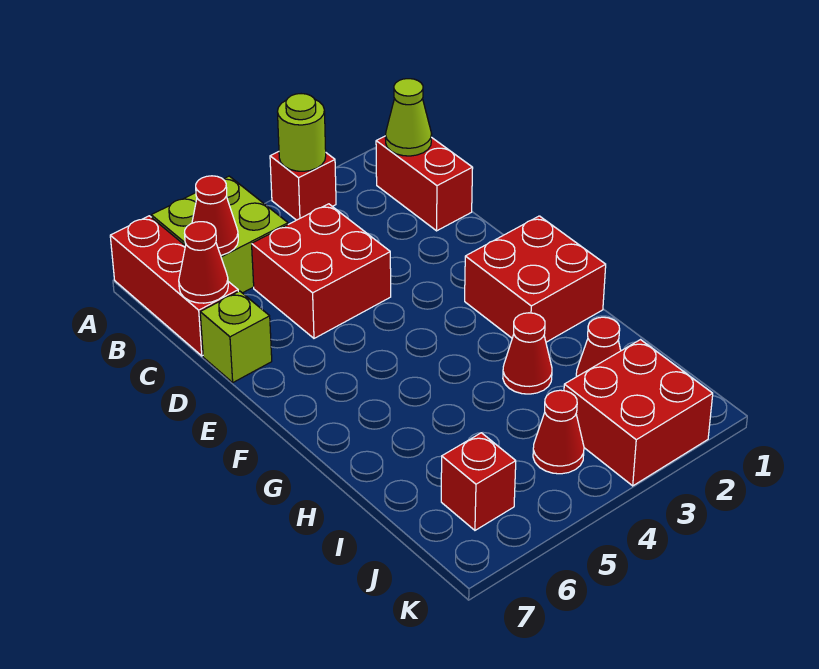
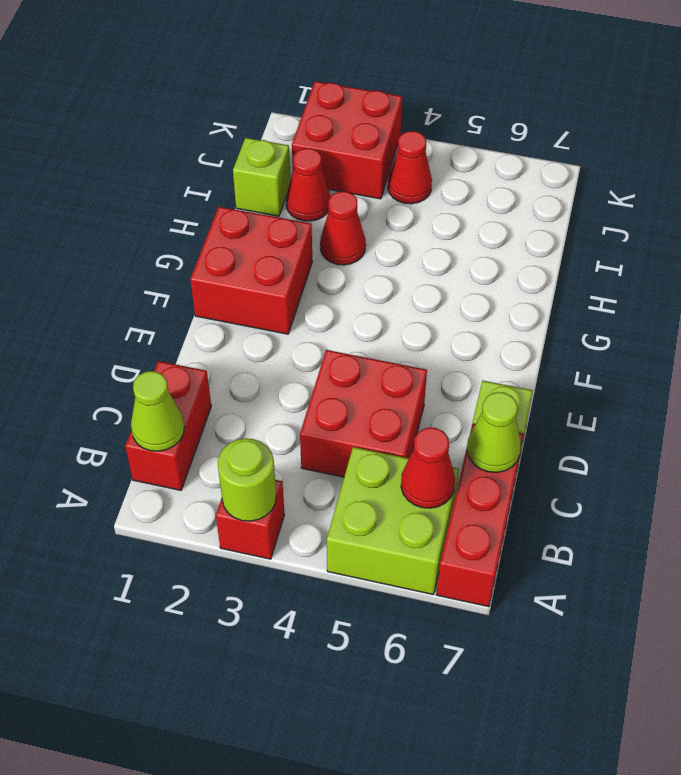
red cone C7 level 2 -> lime cone C7 level 2
none -> lime brick I1 level 1
red brick J6 level 1 -> none

